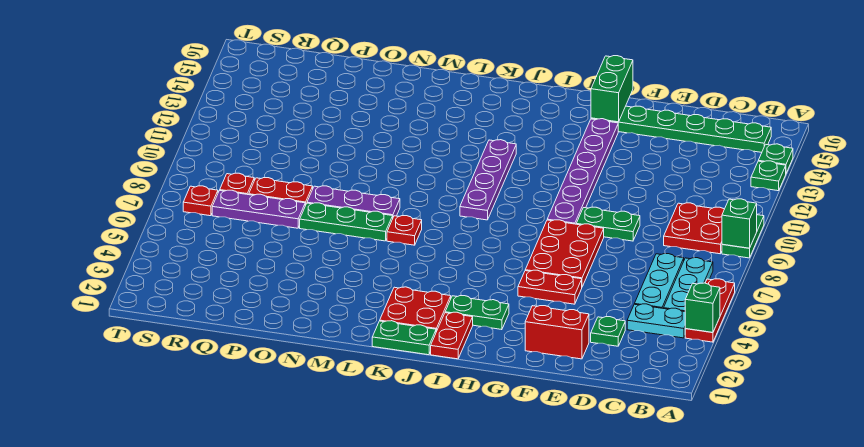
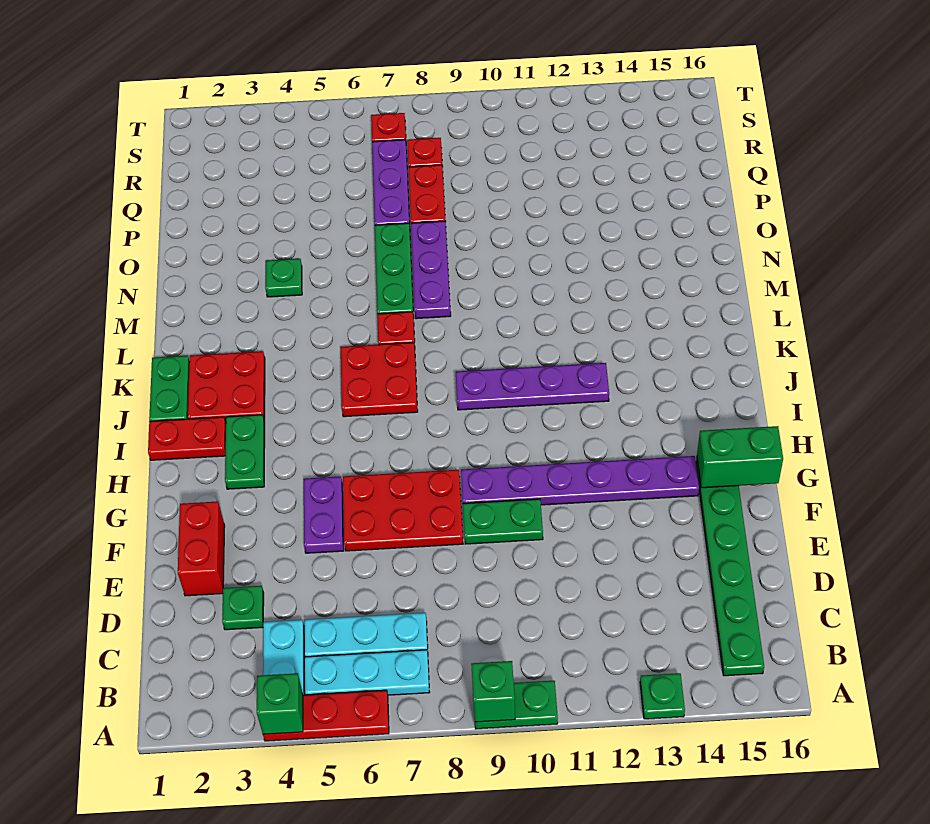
green plate A14 level 1 -> green plate N4 level 1
red plate B9:C10 level 1 -> red plate J6:K7 level 1
green plate E9:F9 level 1 -> green plate F9:F10 level 1
red plate F5:G5 level 1 -> purple plate F5:G5 level 1

